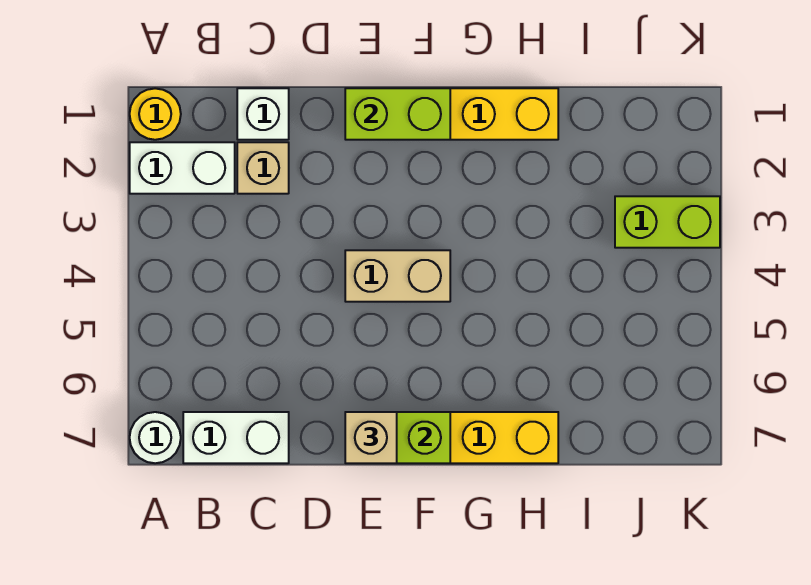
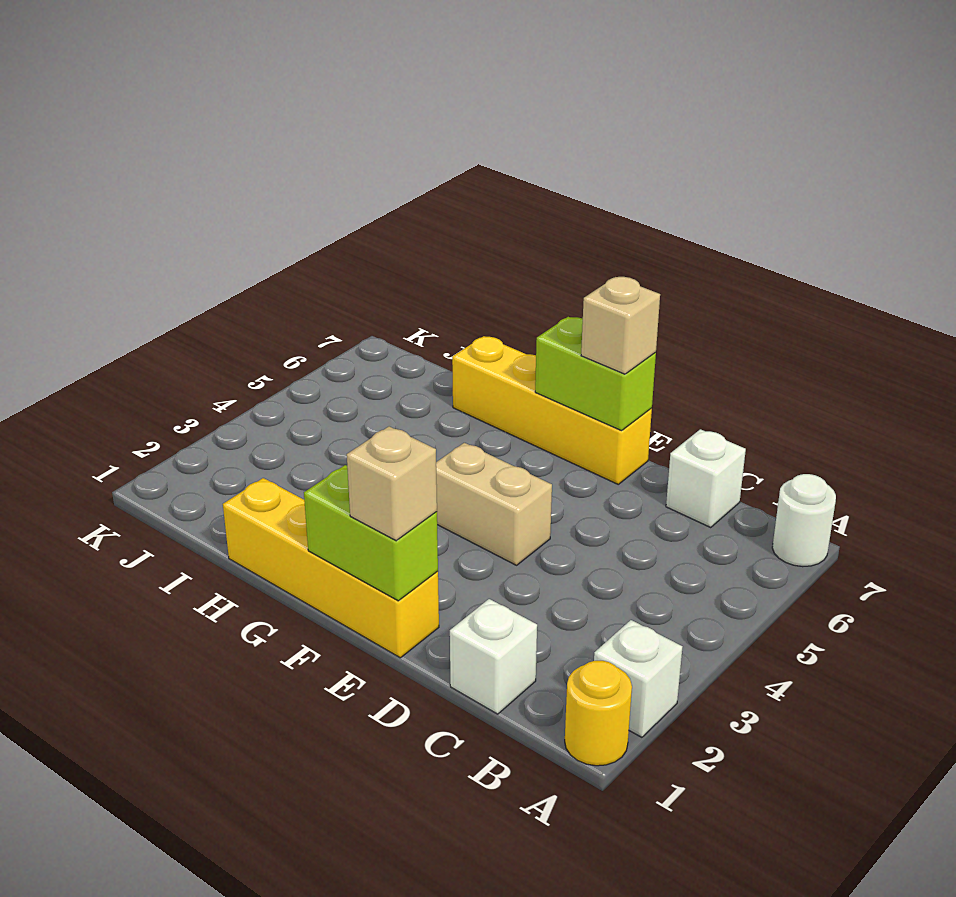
white brick A2:B2 level 1 -> white brick A2 level 1
white brick B7:C7 level 1 -> white brick C7 level 1
tan brick C2 level 1 -> tan brick E1 level 3
lime brick J3:K3 level 1 -> none

